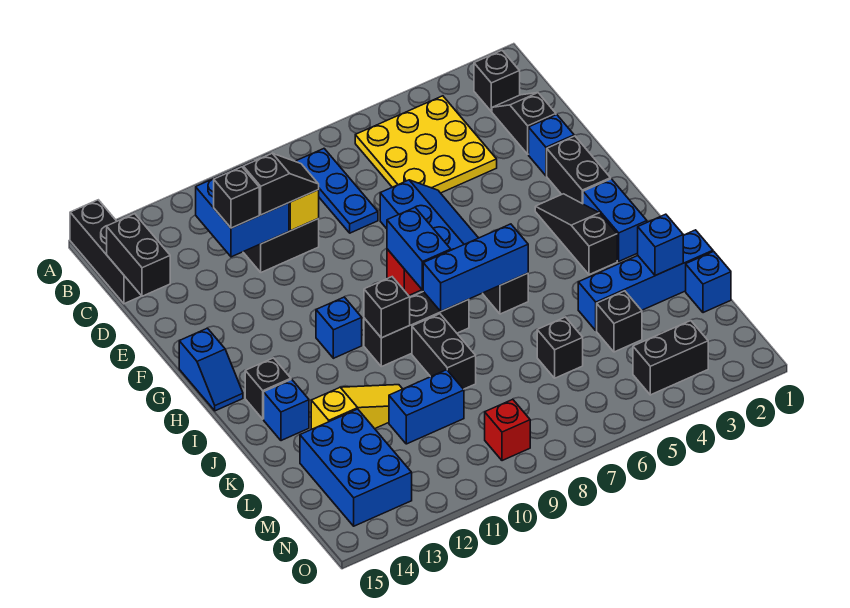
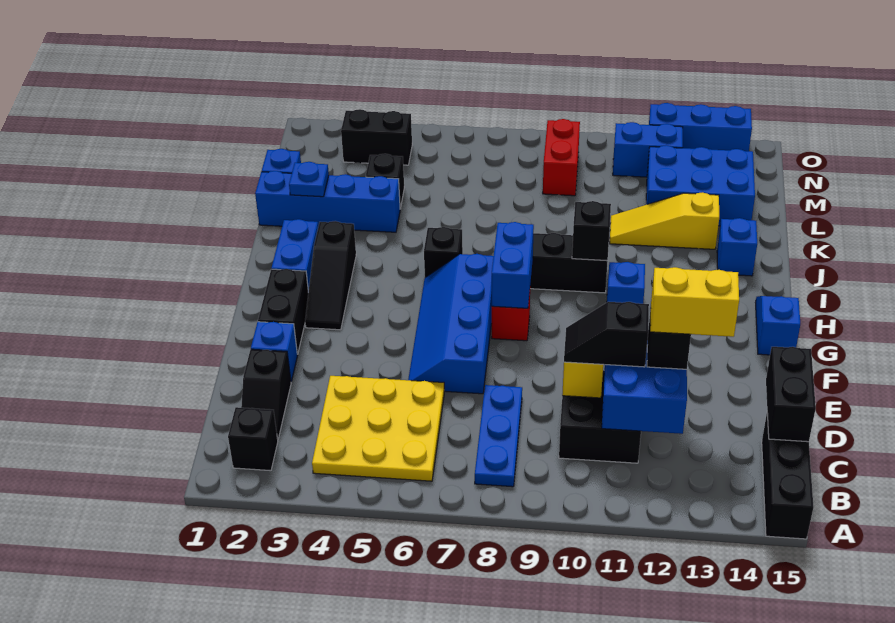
none -> yellow brick D12:D13 level 4
blue brick I6:I8 level 2 -> blue brick O12:O14 level 1
black brick I14 level 1 -> none
black brick J9:K9 level 1 -> none
blue brick K2 level 2 -> blue plate K2 level 2
black brick L6 level 1 -> none
blue brick L10:L11 level 1 -> blue brick N11:N12 level 1
blue brick L13:N14 level 1 -> blue brick L12:M14 level 1
red brick N9 level 1 -> red brick M9:N9 level 1

